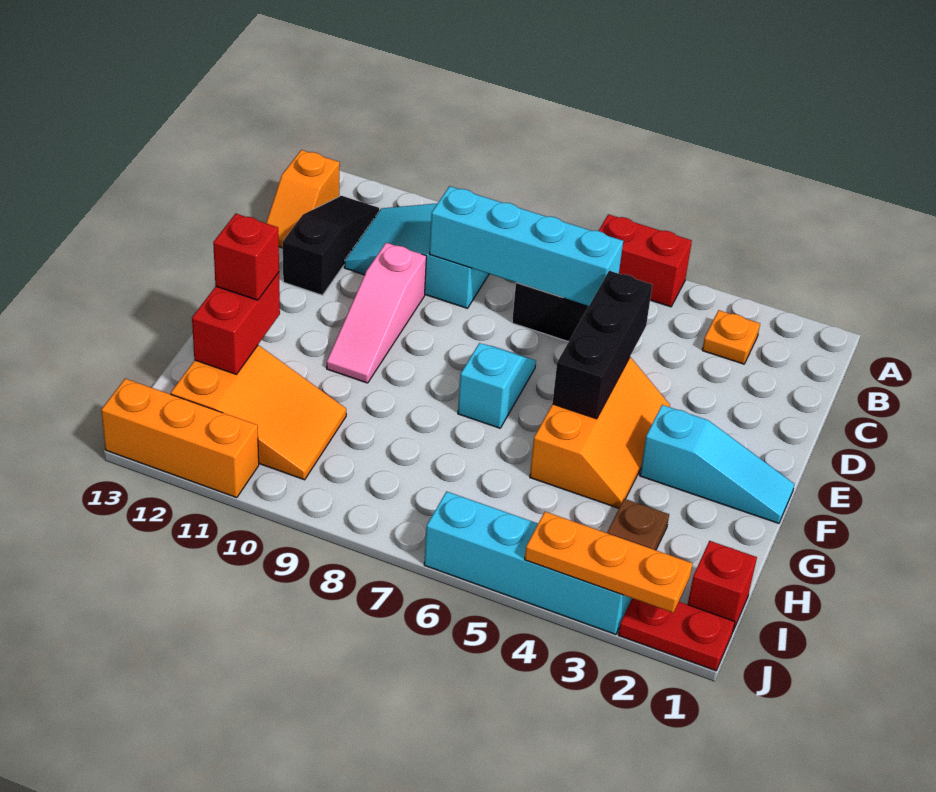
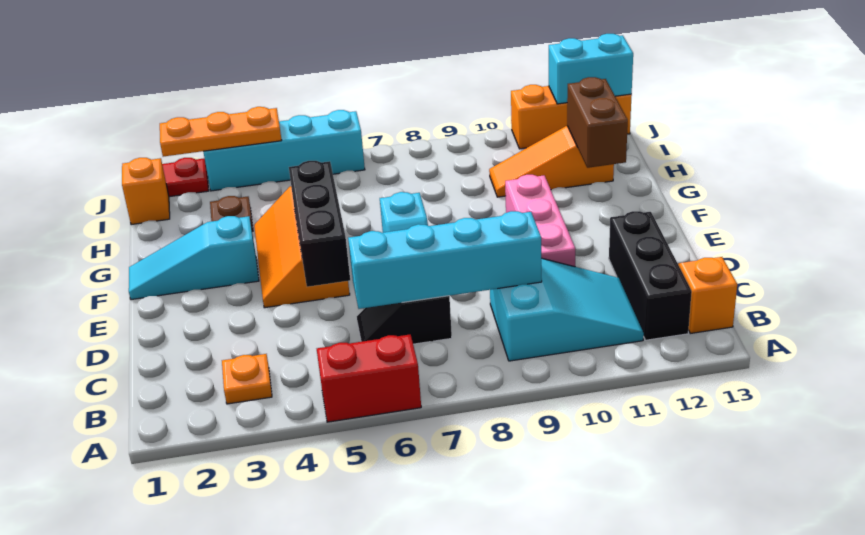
black slope B12:D12 level 1 top D -> black brick B12:D12 level 1
pink slope D10:F10 level 1 top D -> pink brick D10:F10 level 1
red brick G12:H12 level 2 -> brown brick G12:H12 level 2
red brick G12 level 3 -> none
orange slope H10:I12 level 1 top 12 -> orange slope H10:H12 level 1 top 12
red brick I1 level 1 -> orange brick I1 level 1
none -> cyan brick J12:J13 level 2

